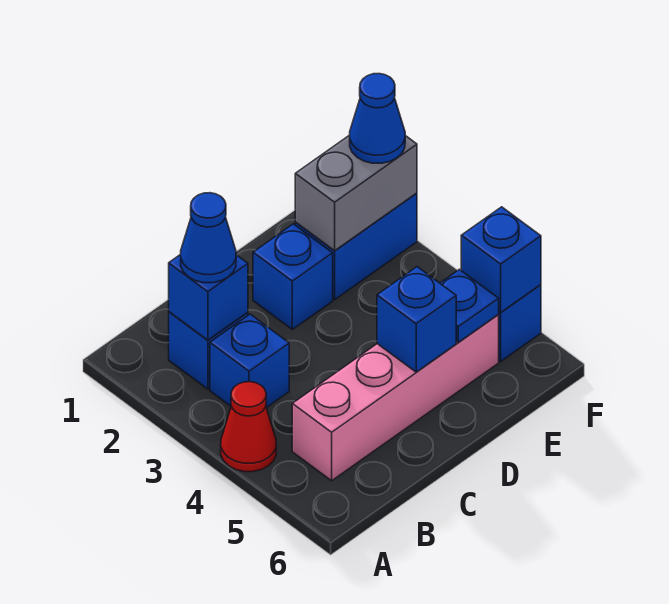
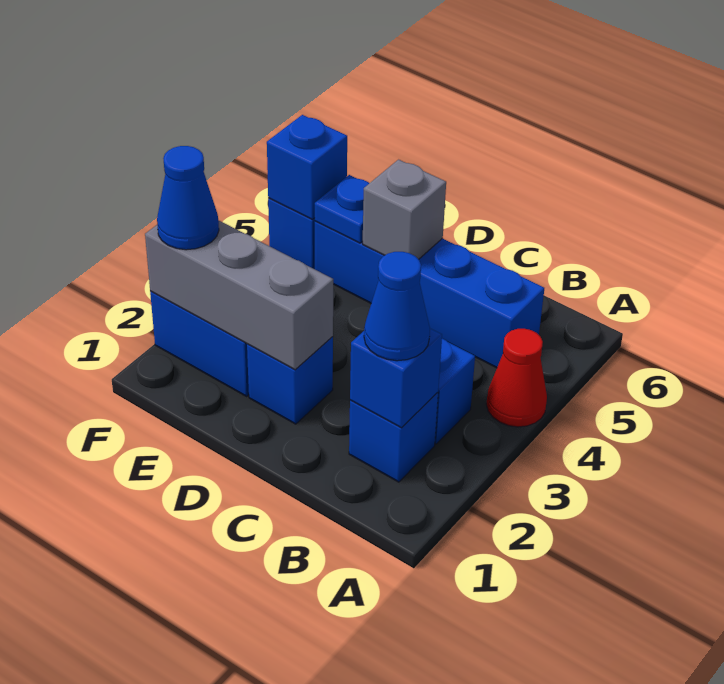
pink brick B5:E5 level 1 -> blue brick B5:E5 level 1
blue brick D5 level 2 -> grey brick D5 level 2
grey brick E2:F2 level 2 -> grey brick D2:F2 level 2

